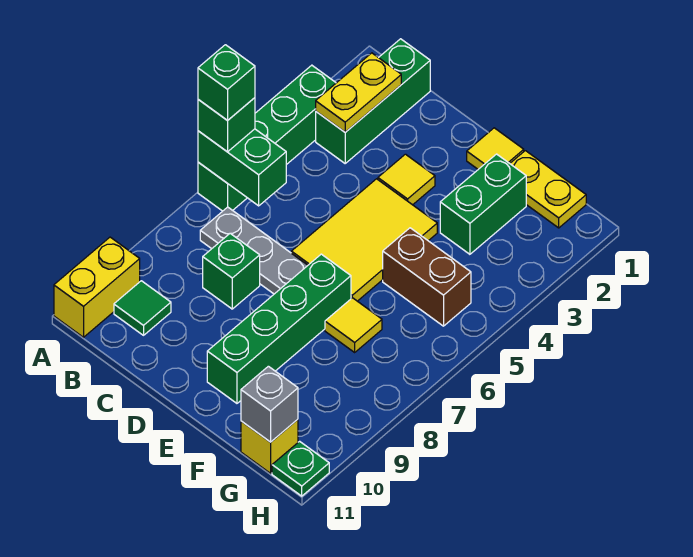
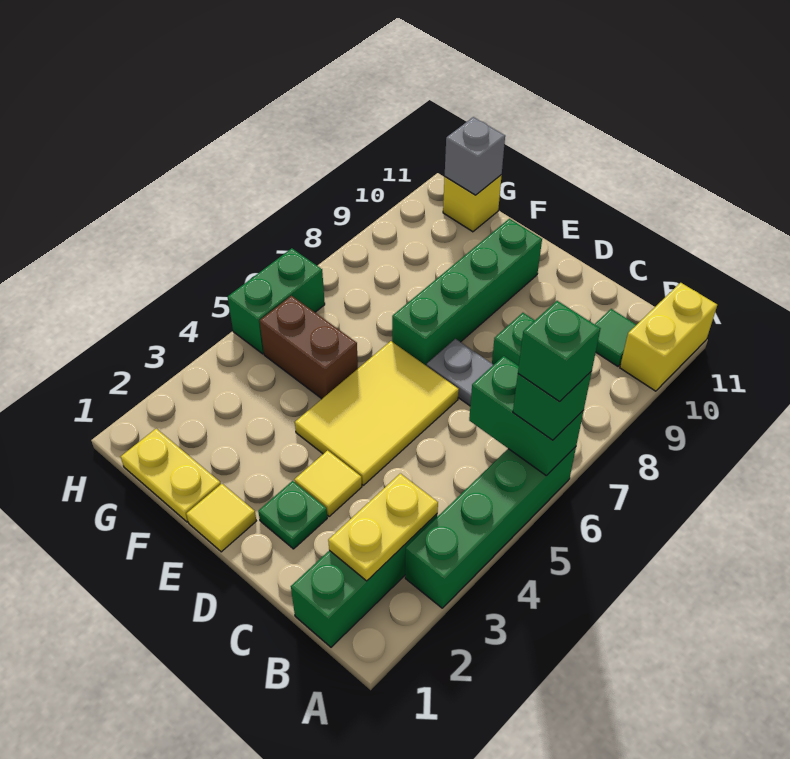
green brick F2:F3 level 1 -> green brick H5:H6 level 1
yellow tile F7 level 1 -> none
green plate H11 level 1 -> green plate D2 level 1

